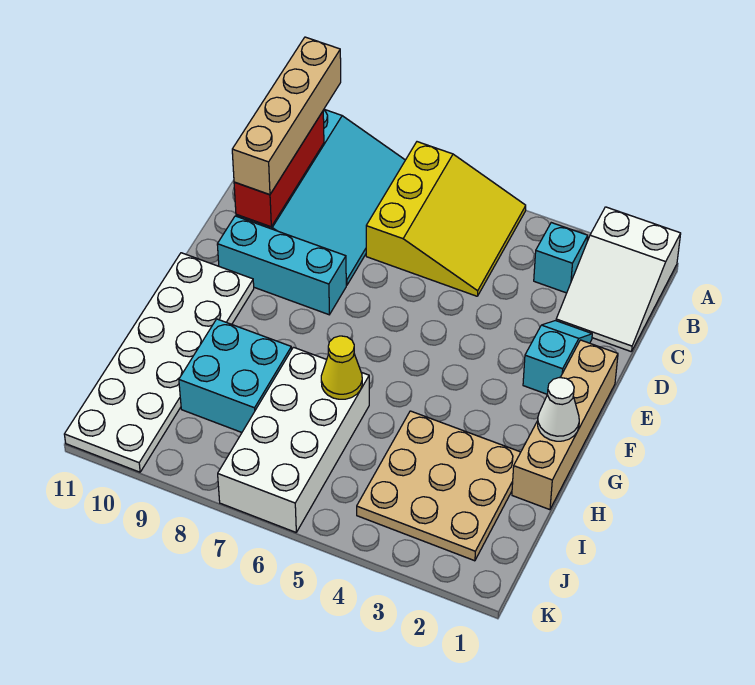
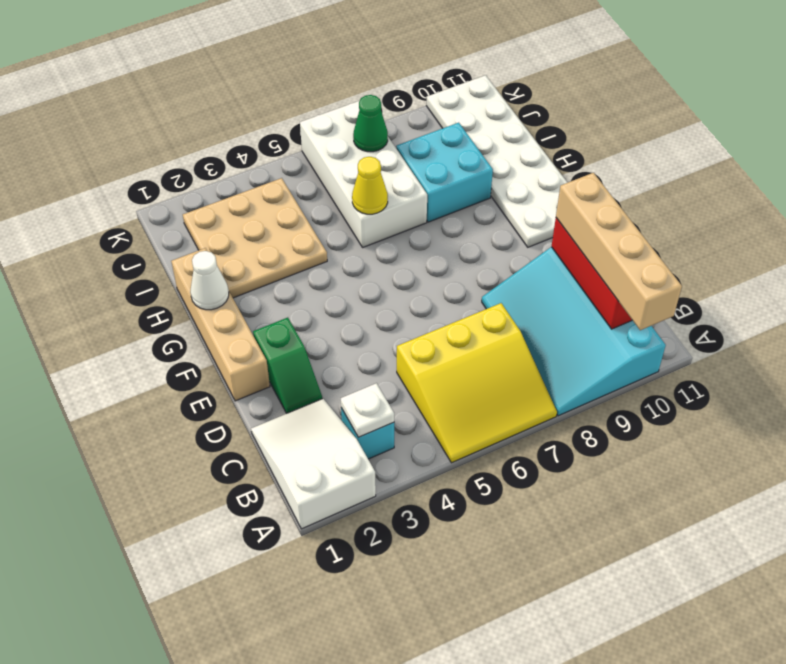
yellow slope A5:C7 level 1 top 7 -> yellow slope A5:C7 level 1 top C
none -> white plate B3 level 2
cyan slope D2:E2 level 1 top E -> green slope D2:E2 level 1 top E
cyan brick E8:E10 level 1 -> none
none -> green cone J7 level 2

